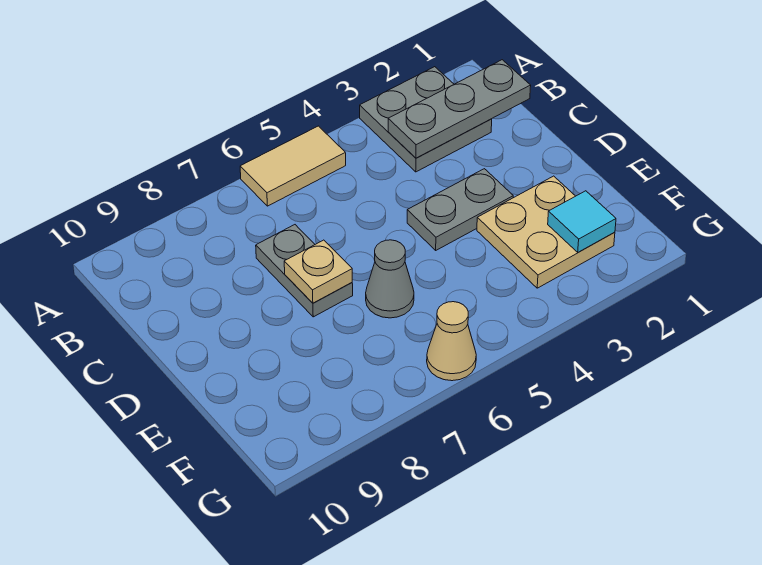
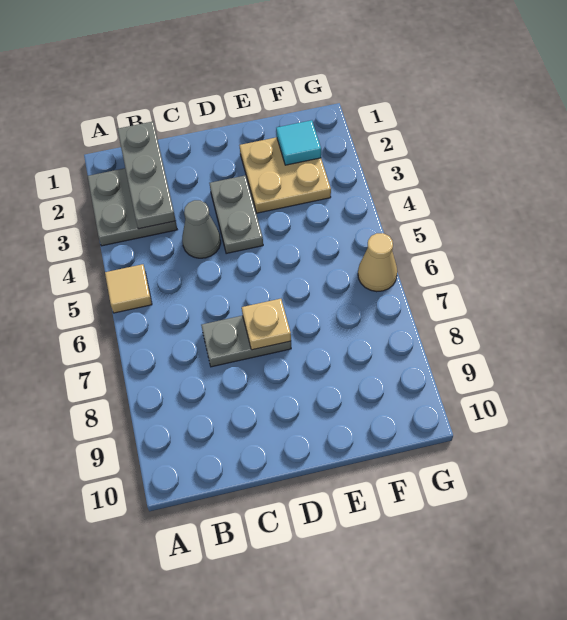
tan tile A5:A6 level 1 -> tan tile A5 level 1
grey cone E6 level 1 -> grey cone C4 level 1

